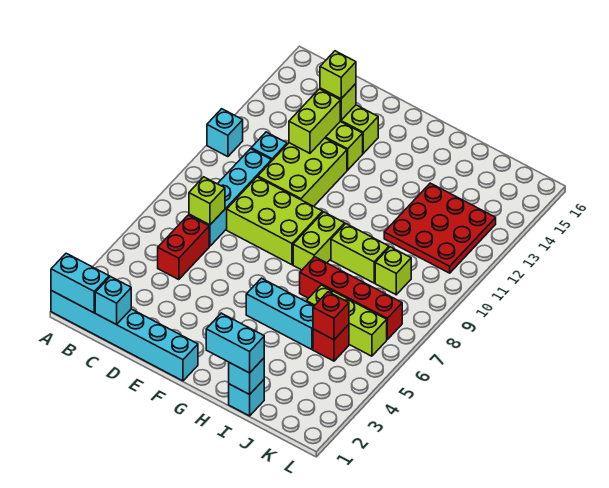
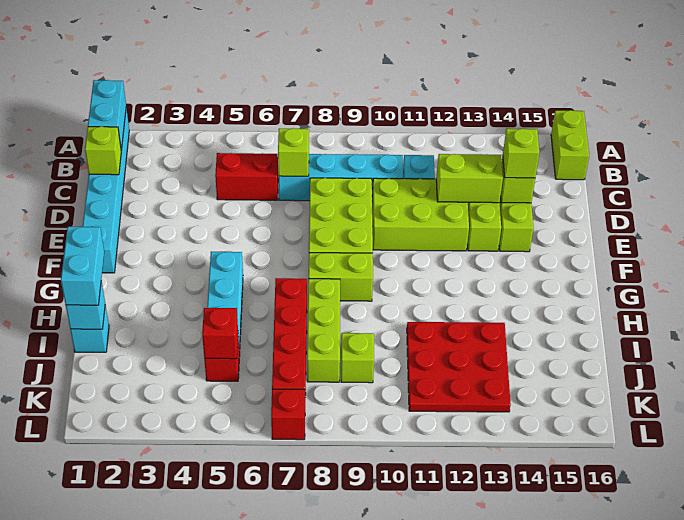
cyan brick A11 level 1 -> none
cyan brick C1 level 2 -> lime brick C1 level 2
lime brick H9:I9 level 1 -> lime brick A16:B16 level 1
lime brick I6:K6 level 1 -> lime brick H8:J8 level 1
none -> red brick L7 level 1

